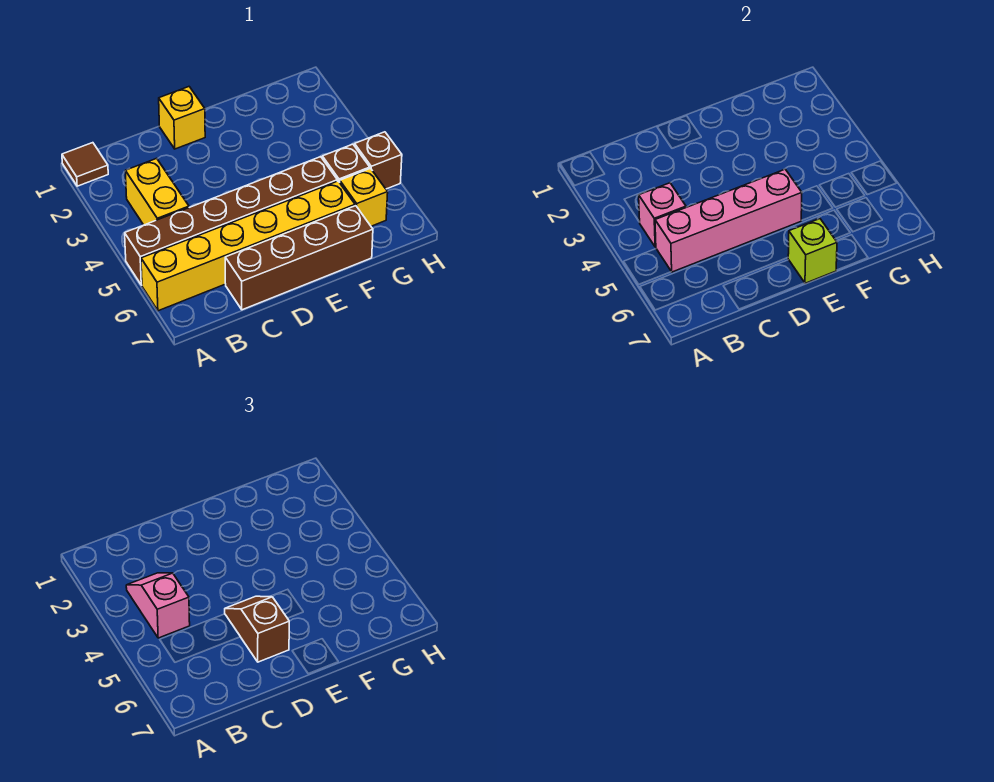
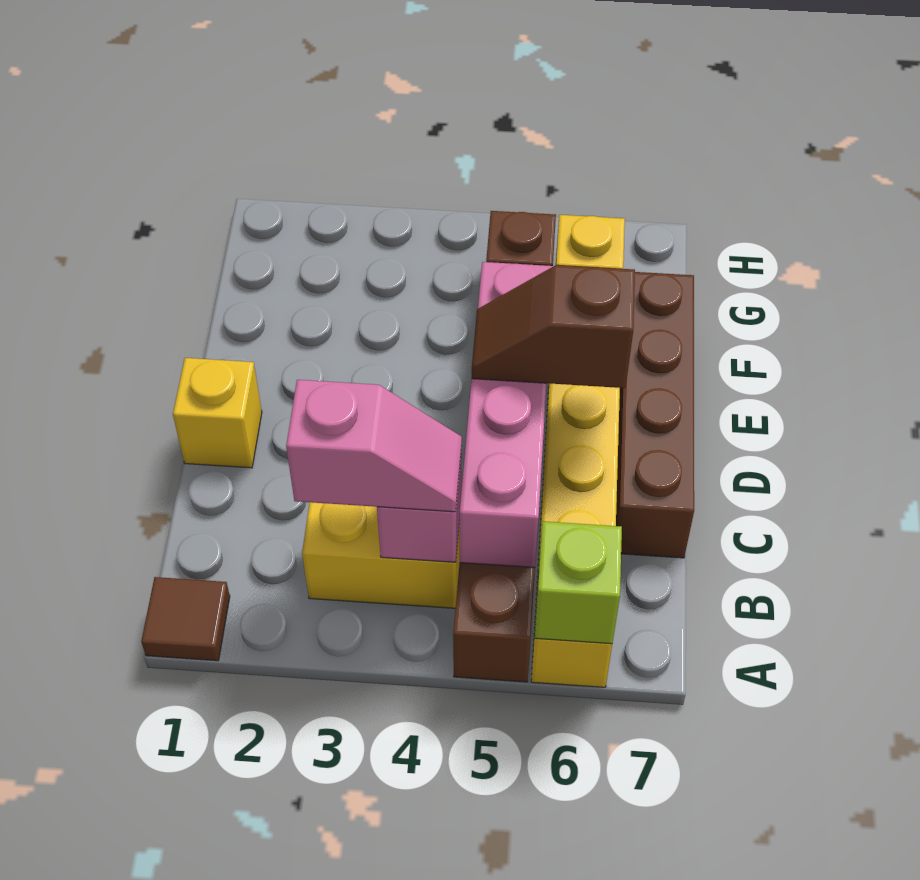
pink slope B3:B4 level 3 top 4 -> pink slope B3:B4 level 3 top 3
lime brick E7 level 2 -> lime brick A6 level 2
brown brick H5 level 1 -> none

